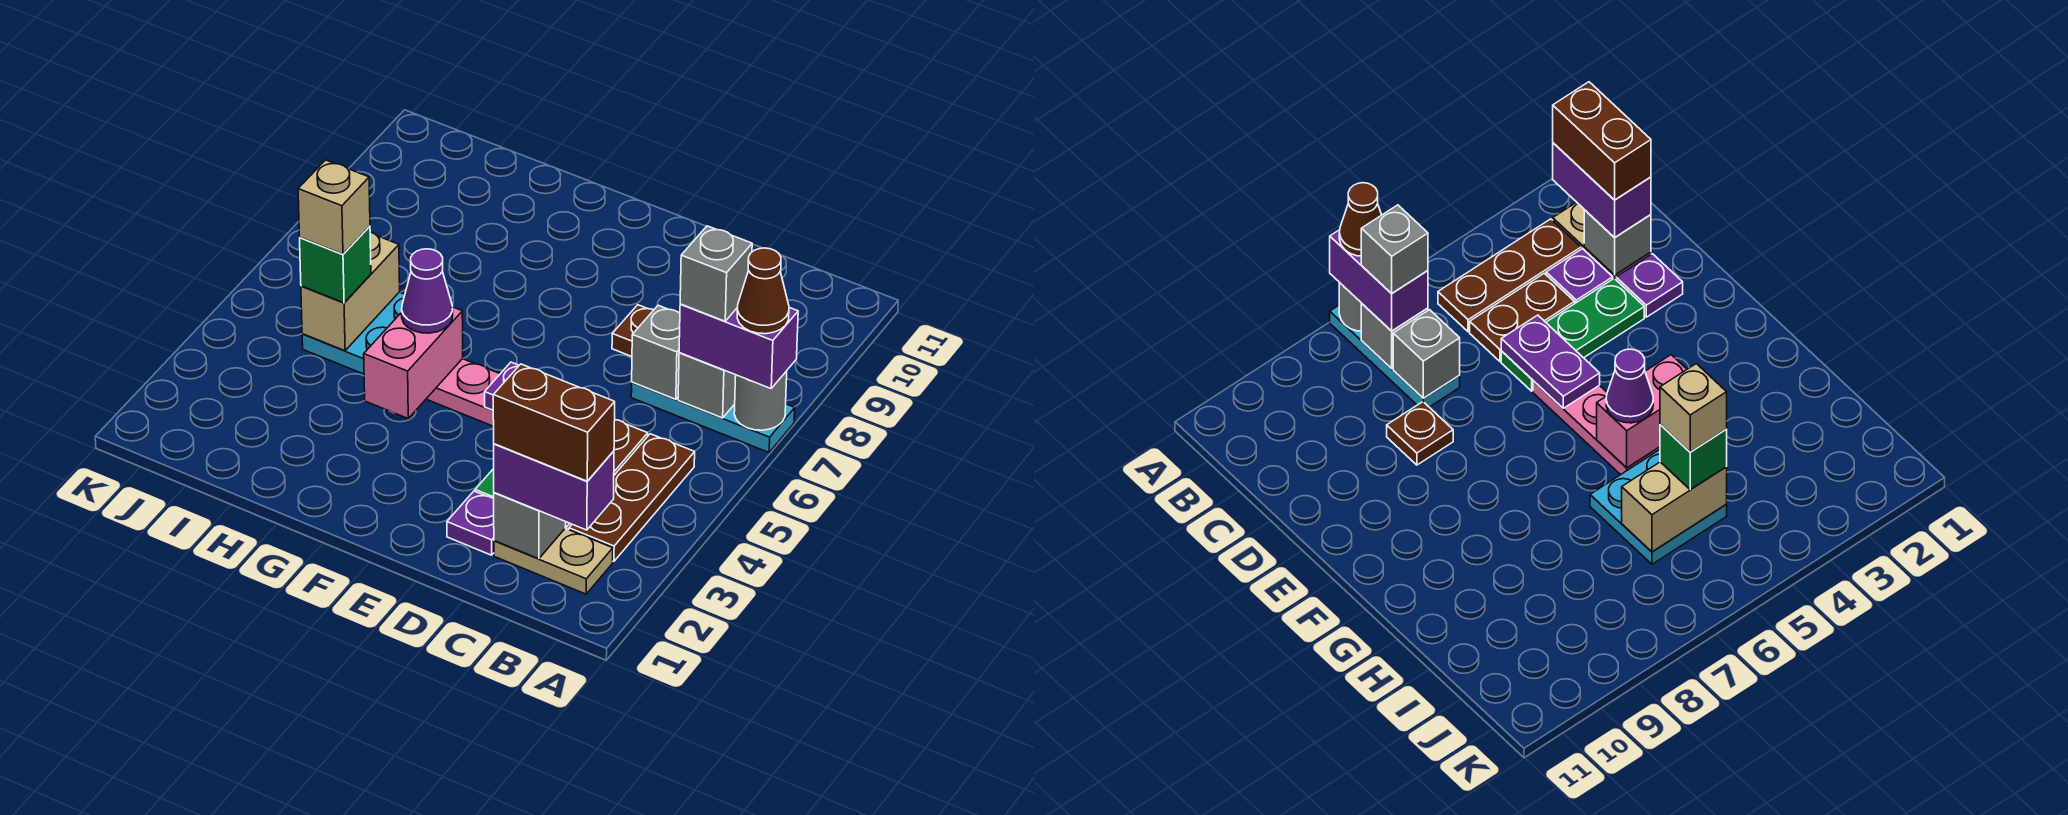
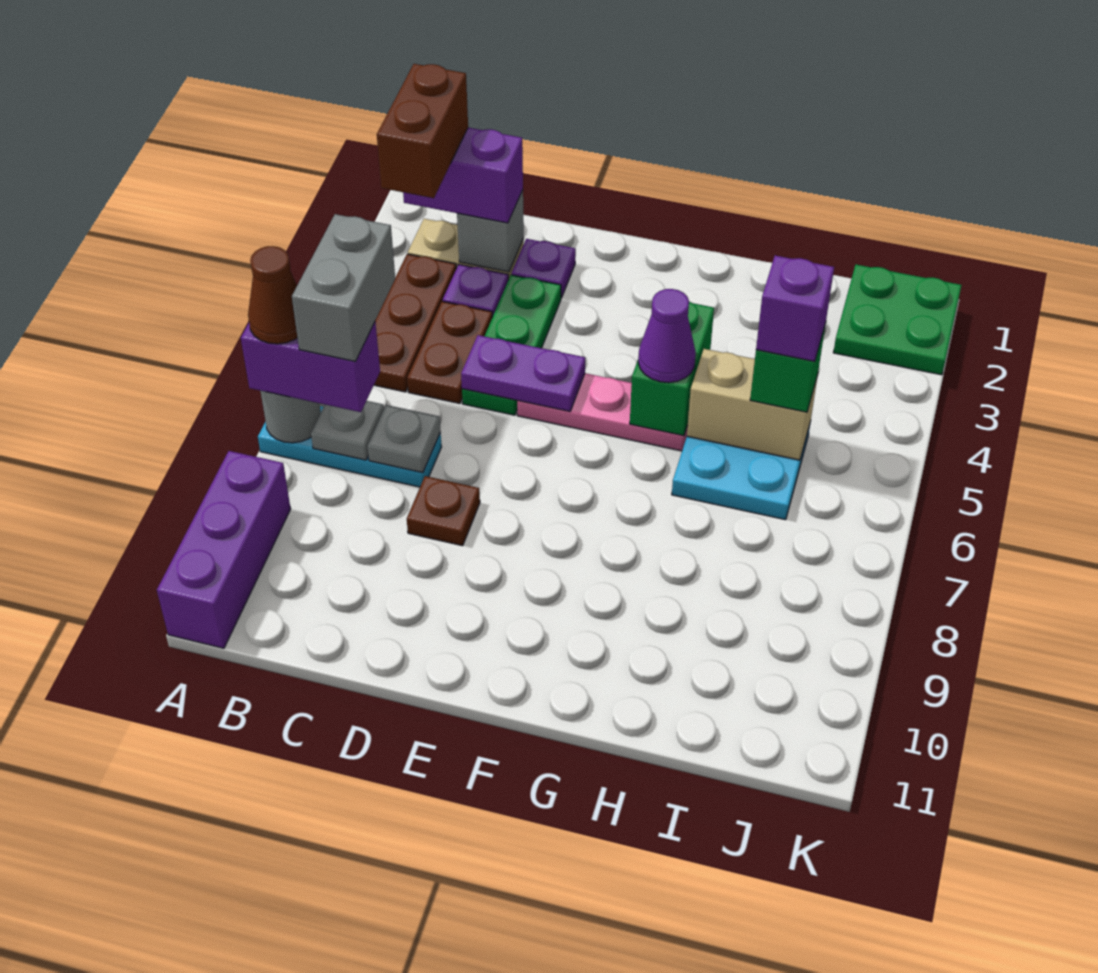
none -> purple brick A9:A11 level 1
brown brick B2:C2 level 4 -> brown brick B2:B3 level 4
grey brick B7 level 2 -> grey plate B7 level 2
grey brick B7 level 4 -> grey brick B6:B7 level 4
grey brick C7 level 2 -> grey plate C7 level 2
pink brick G4:G5 level 2 -> green brick G4:G5 level 2
tan brick I5:I6 level 2 -> tan brick H5:I5 level 2
tan brick I5 level 4 -> purple brick I5 level 4
none -> green plate J1:K2 level 1

